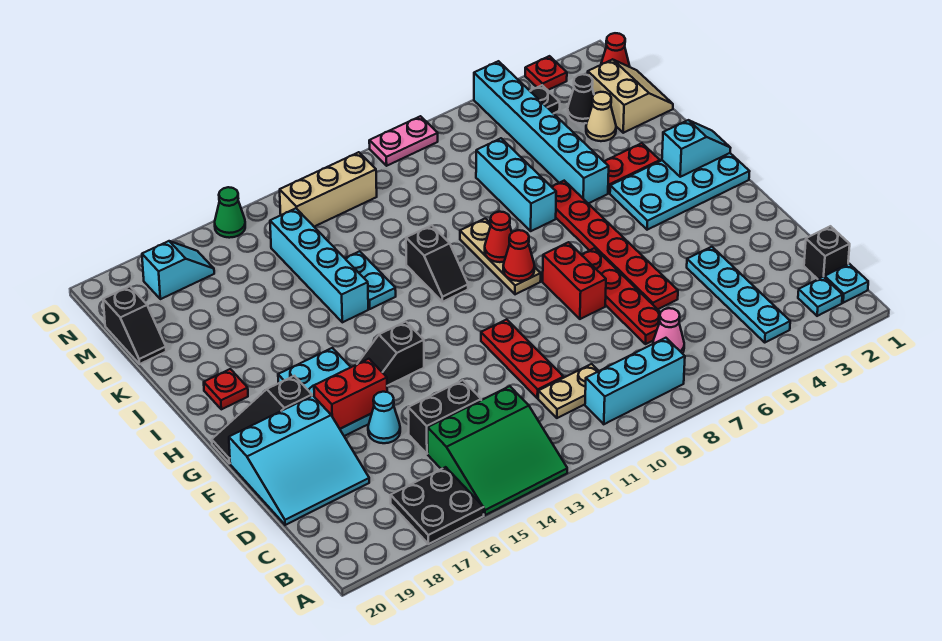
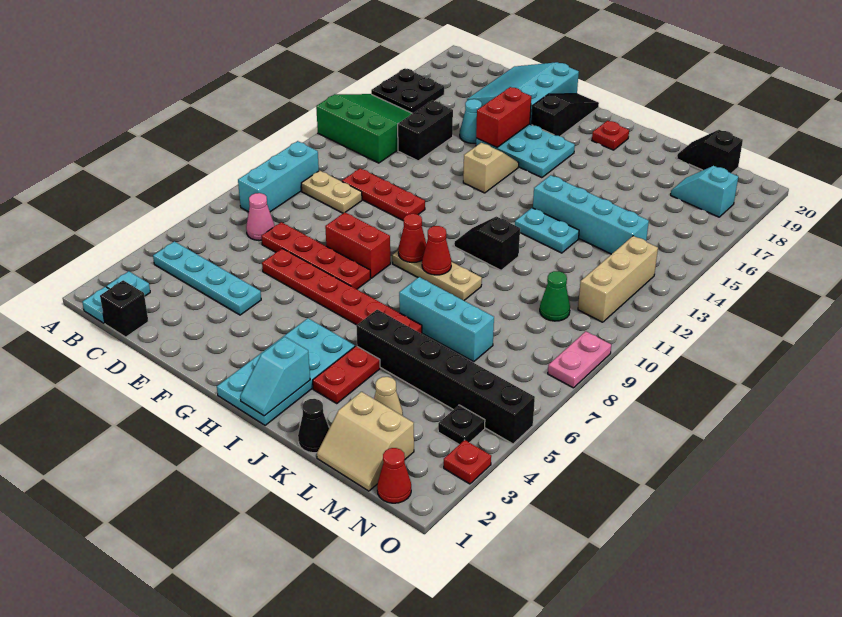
green slope A13:C15 level 1 top C -> green slope A13:C15 level 1 top 13
tan plate C10:C11 level 1 -> tan plate C10:D10 level 1
black slope G14:G15 level 1 top 14 -> tan slope G14:G15 level 1 top 14
cyan brick J5:O5 level 1 -> black brick J5:O5 level 1
black cone M3 level 1 -> black cone K1 level 1
cyan slope N17:N18 level 1 top 18 -> cyan slope M18:N18 level 1 top N
green cone O15 level 1 -> green cone M10 level 1

